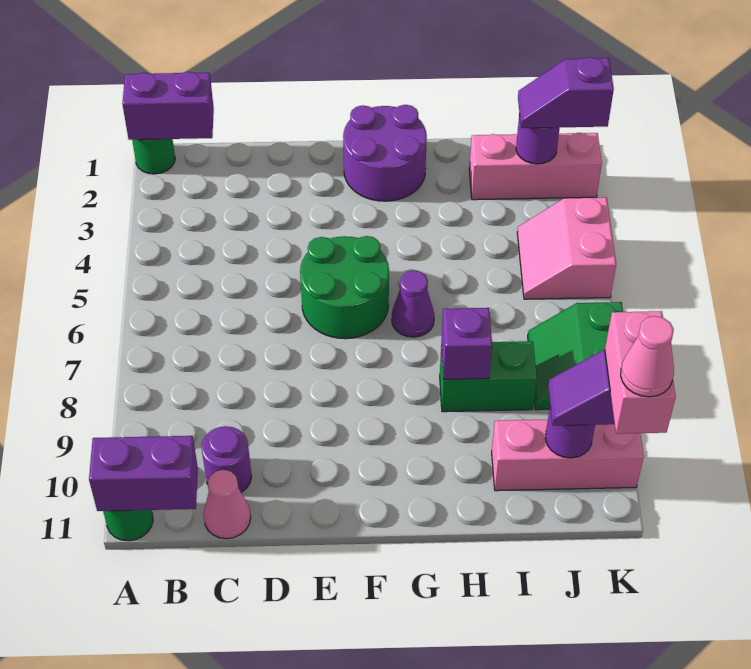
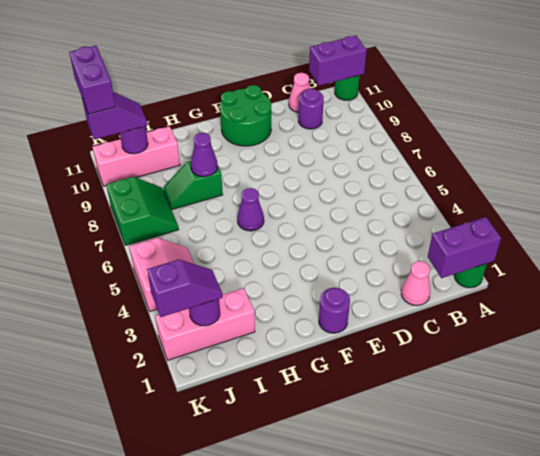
green round brick E5:F6 level 1 -> green round brick E10:F11 level 1
purple round brick F1:G2 level 1 -> purple round brick F1 level 1
green brick H8:I8 level 1 -> green slope H8:I8 level 1 top H
purple brick H8 level 2 -> purple cone H8 level 2
pink brick K10:K11 level 4 -> purple brick K10:K11 level 4
pink cone K11 level 5 -> pink cone C1 level 1

